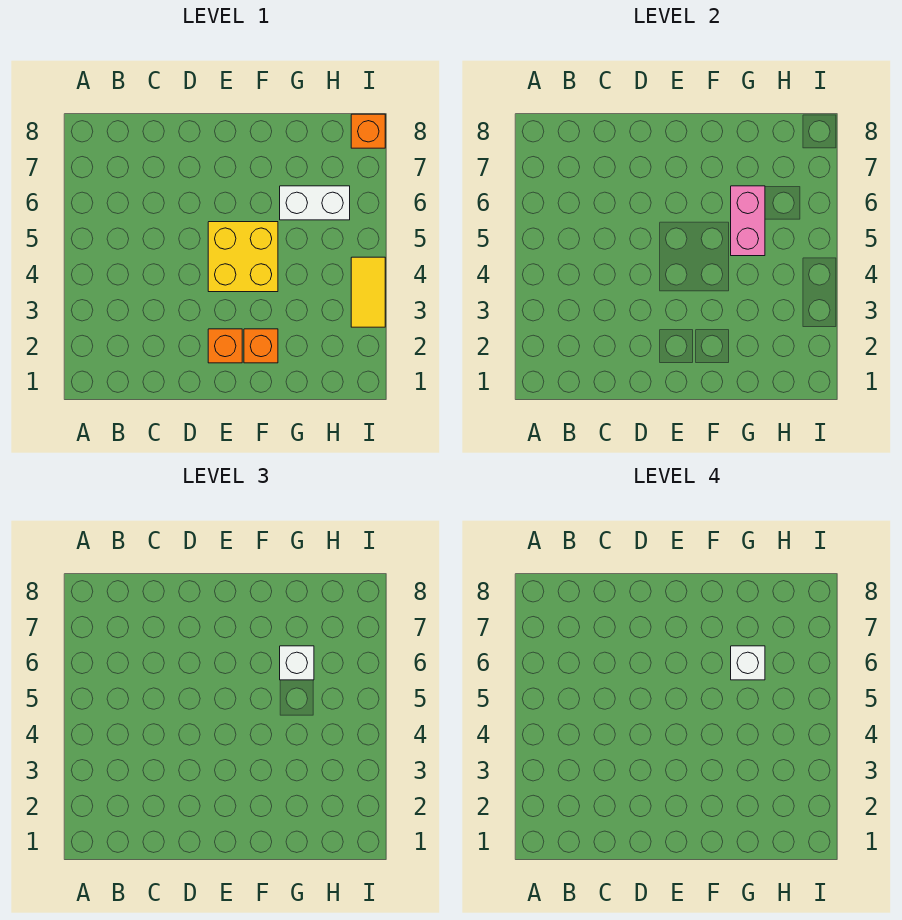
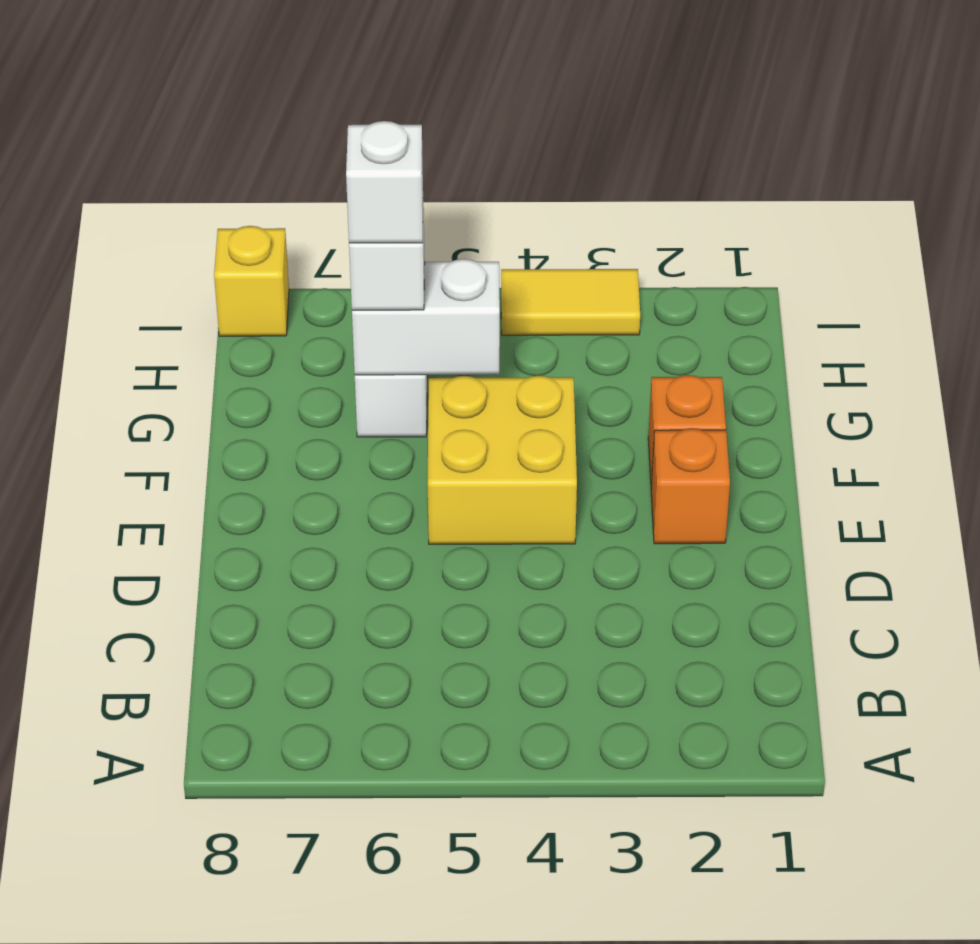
pink brick G5:G6 level 2 -> white brick G5:G6 level 2
orange brick I8 level 1 -> yellow brick I8 level 1

